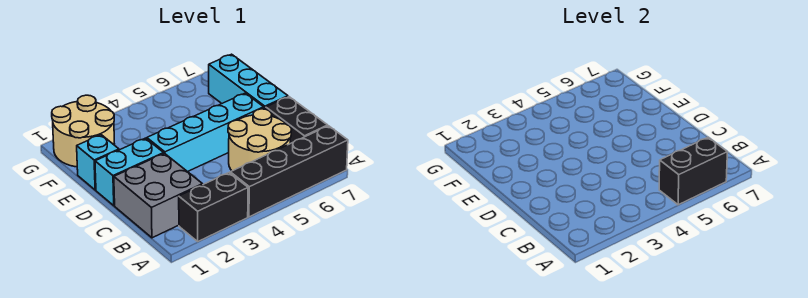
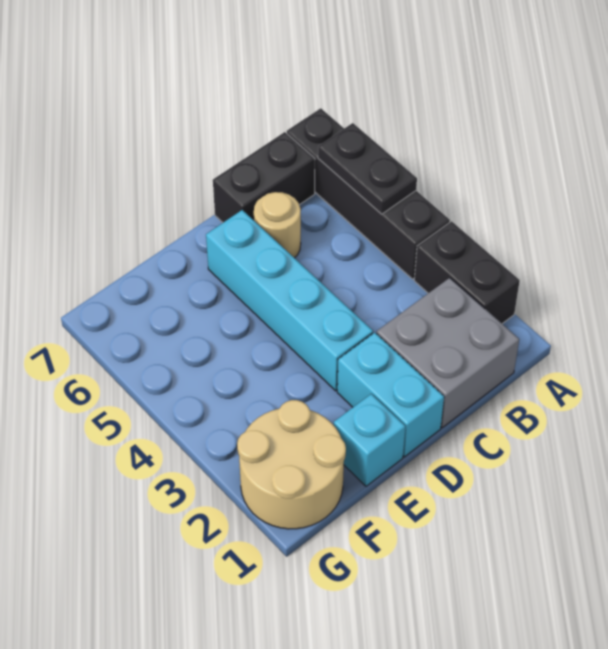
black brick A5:A6 level 2 -> black plate A5:A6 level 2
tan round brick B5:C6 level 1 -> tan round brick C6 level 1
cyan brick D7:F7 level 1 -> none

